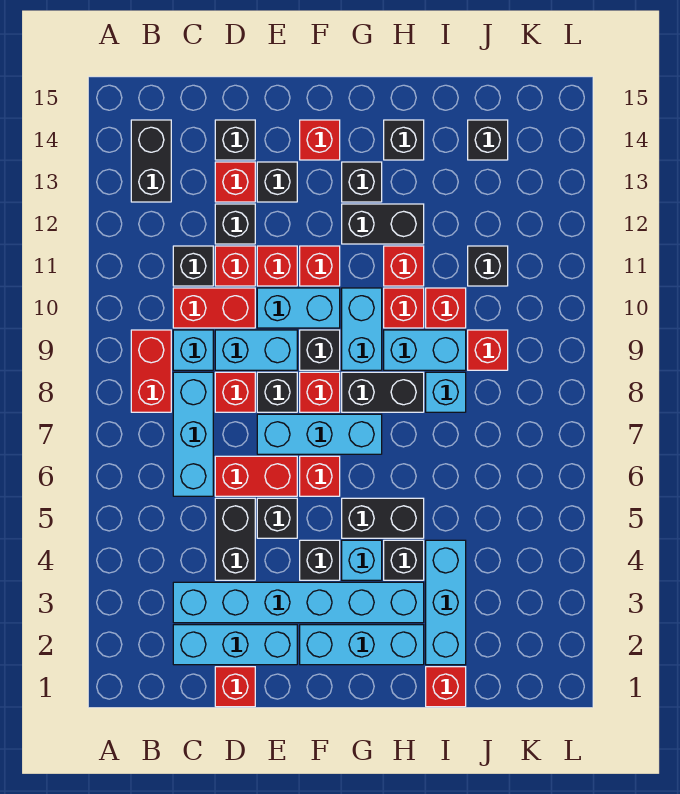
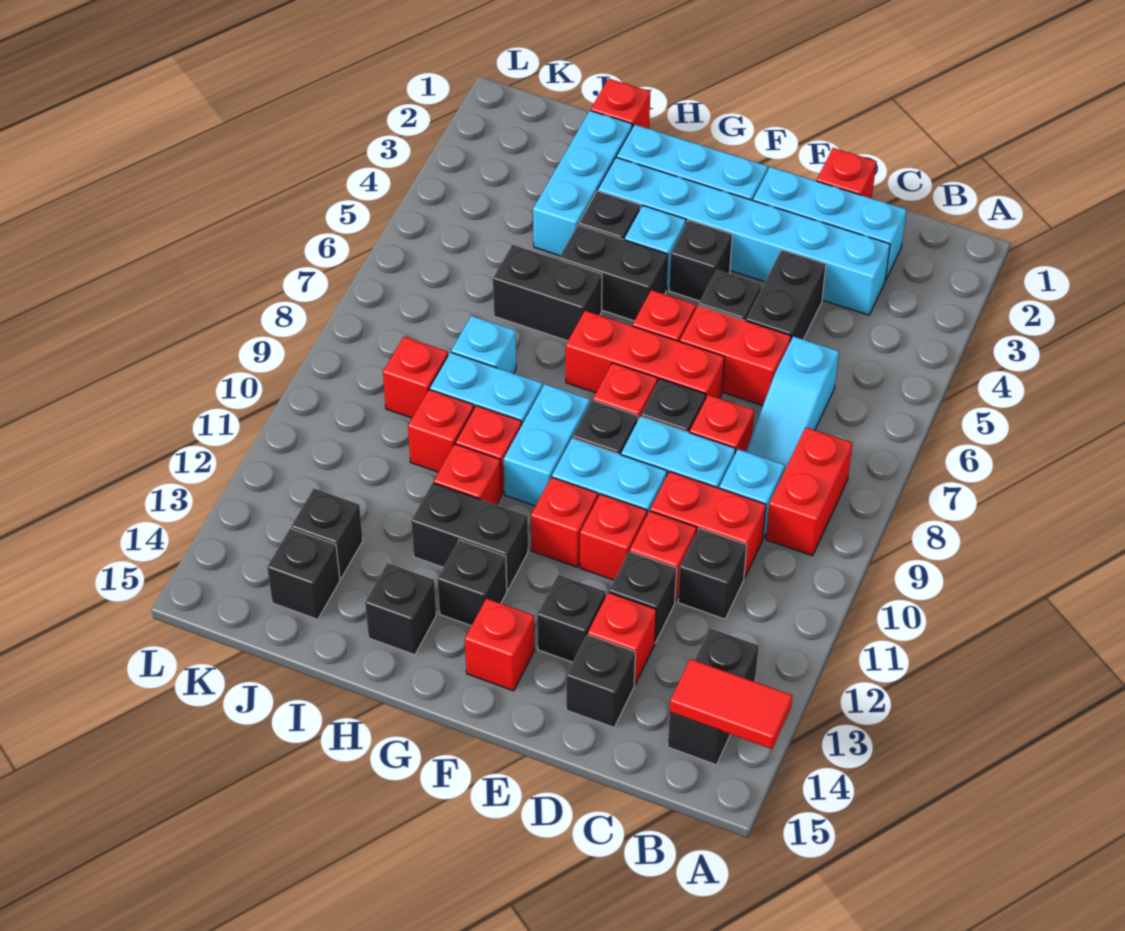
none -> red tile A14:B14 level 2
cyan brick C6:C8 level 1 -> cyan slope C6:C8 level 1 top 6
cyan brick E7:G7 level 1 -> red brick E7:G7 level 1
black brick G8:H8 level 1 -> black brick H6:I6 level 1
black brick J11 level 1 -> black brick J13 level 1

